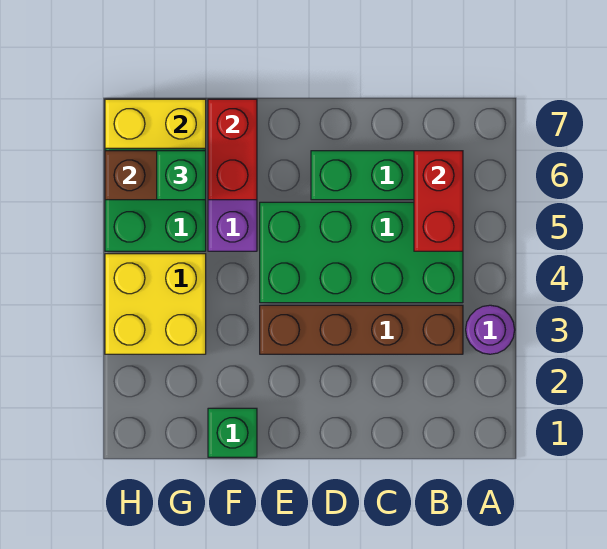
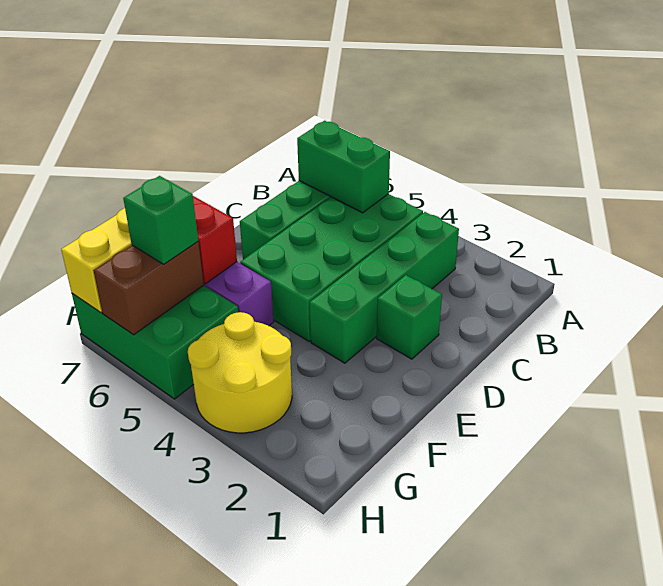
purple round brick A3 level 1 -> none
brown brick B3:E3 level 1 -> green brick B3:E3 level 1
red brick B5:B6 level 2 -> green brick B5:B6 level 2
green brick F1 level 1 -> green brick D2 level 1
yellow brick G3:H4 level 1 -> yellow round brick G3:H4 level 1

